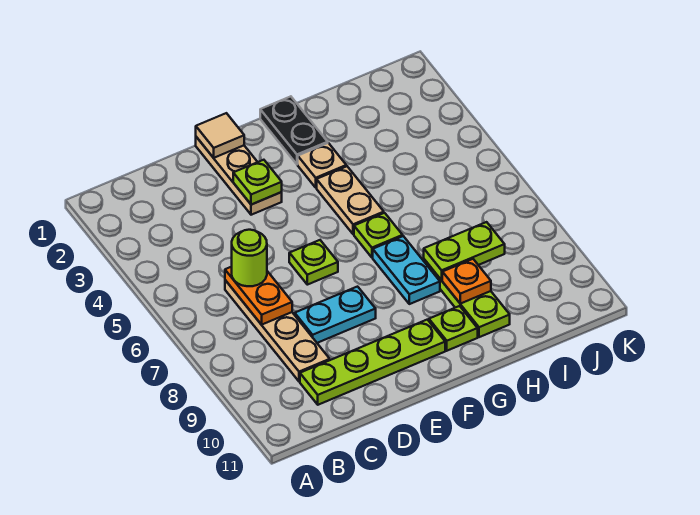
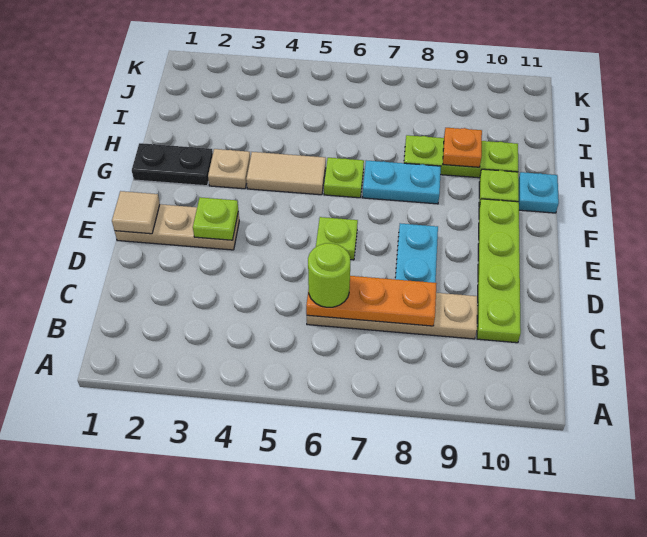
orange plate C6:C7 level 2 -> orange plate C6:C8 level 2
tan plate G4:G5 level 1 -> tan tile G4:G5 level 1
none -> cyan plate G11 level 1
lime plate H8:I8 level 2 -> none

